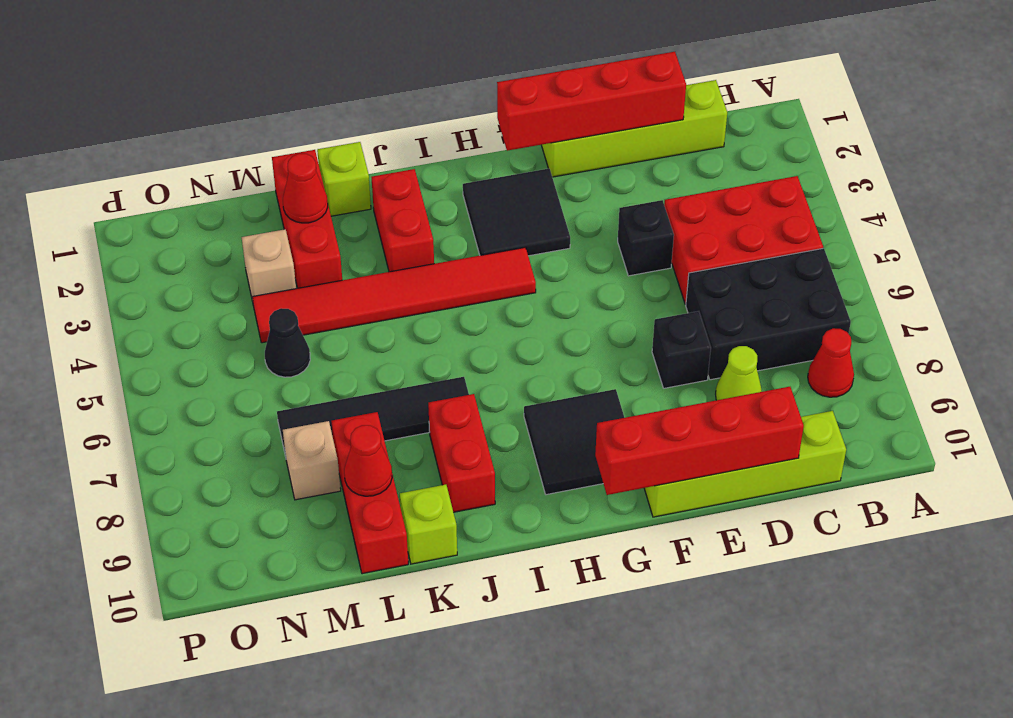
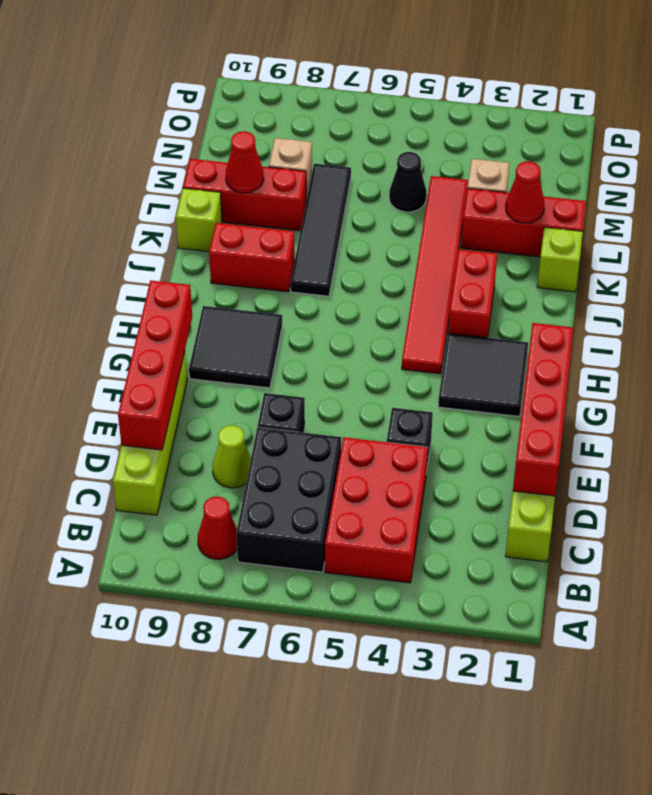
red brick J2:J3 level 1 -> red brick I3:J3 level 1

